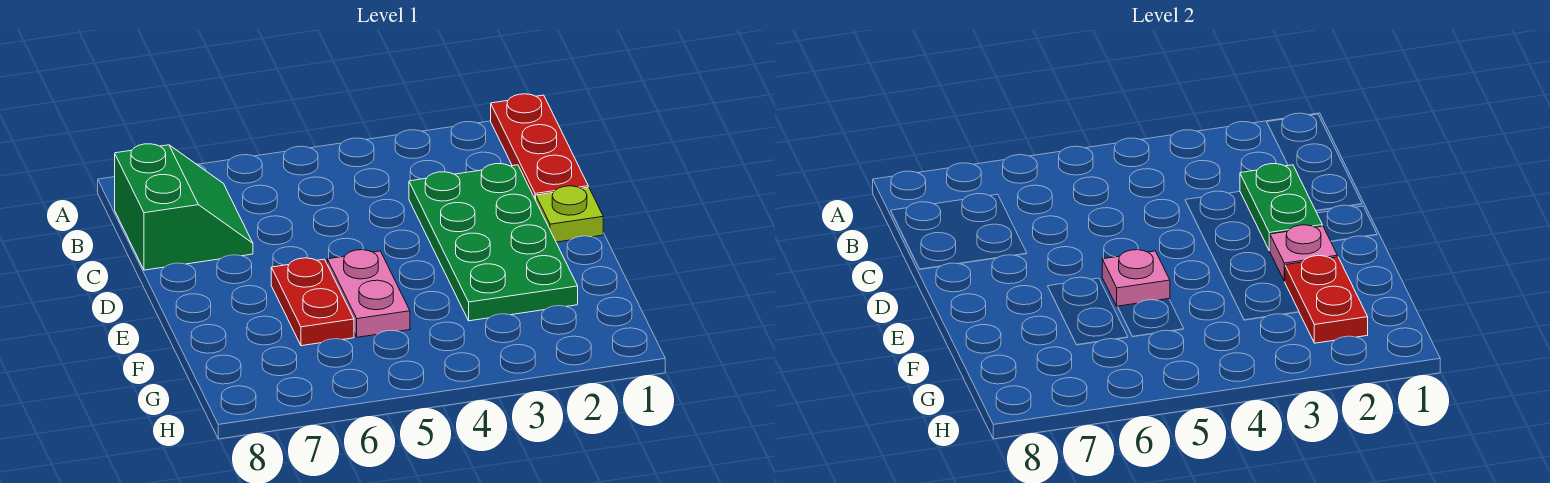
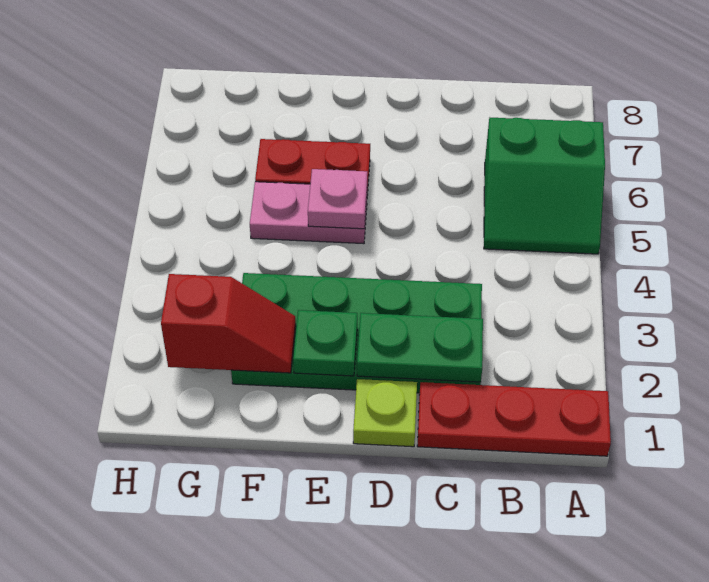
green slope B7:C8 level 1 top 8 -> green slope A5:B6 level 1 top 6
pink plate E2 level 2 -> green plate E2 level 2
red plate F2:G2 level 2 -> red slope F2:G2 level 2 top G

